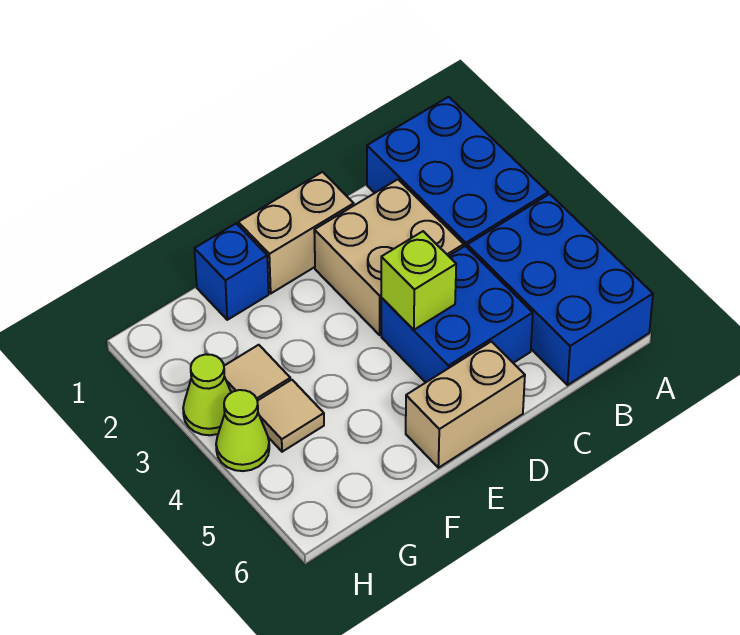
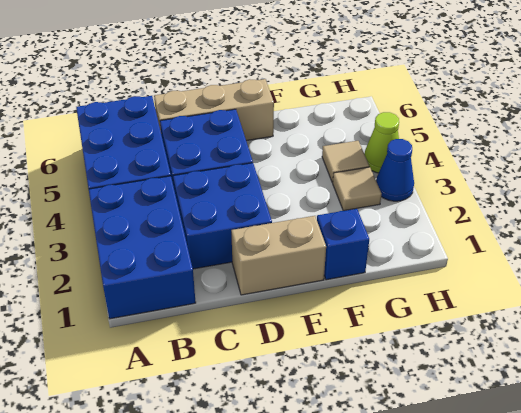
tan brick C2:D3 level 1 -> blue brick C2:D3 level 1
lime brick D4 level 2 -> none
tan brick D6:E6 level 1 -> tan brick C6:E6 level 1
lime cone H3 level 1 -> blue cone H3 level 1

